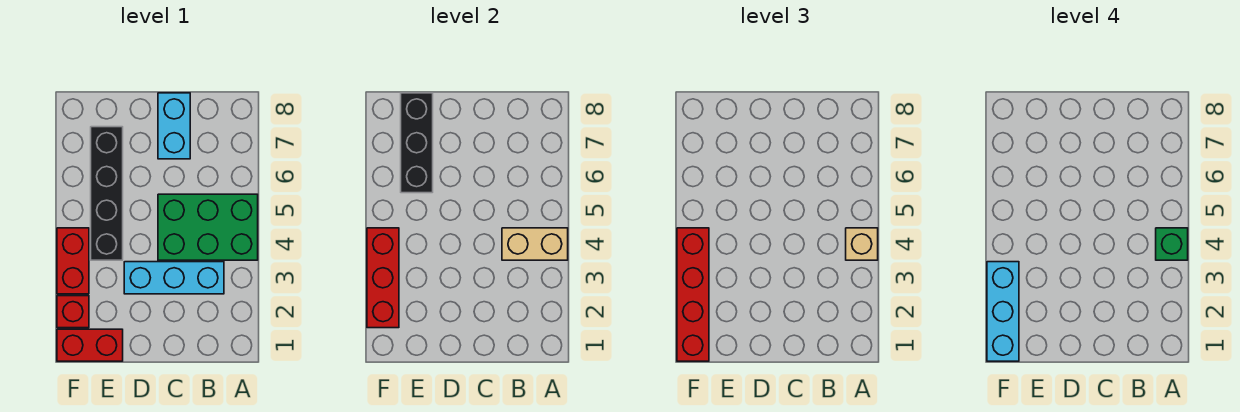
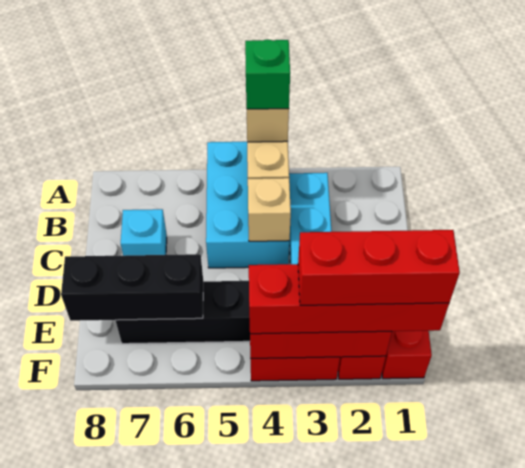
green brick A4:C5 level 1 -> cyan brick A4:C5 level 1
none -> tan brick C4 level 2
cyan brick C7:C8 level 1 -> cyan brick C7 level 1
cyan brick F1:F3 level 4 -> red brick F1:F3 level 4

